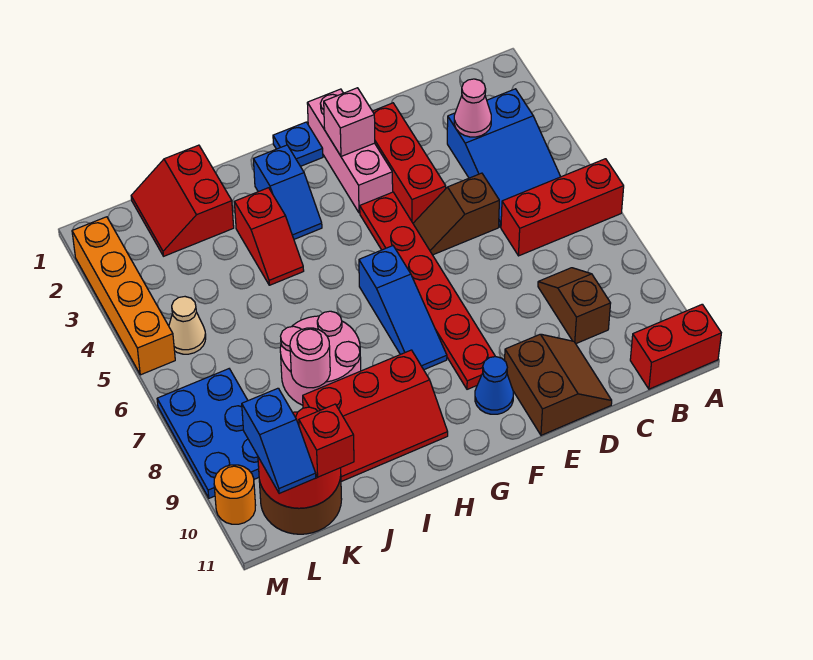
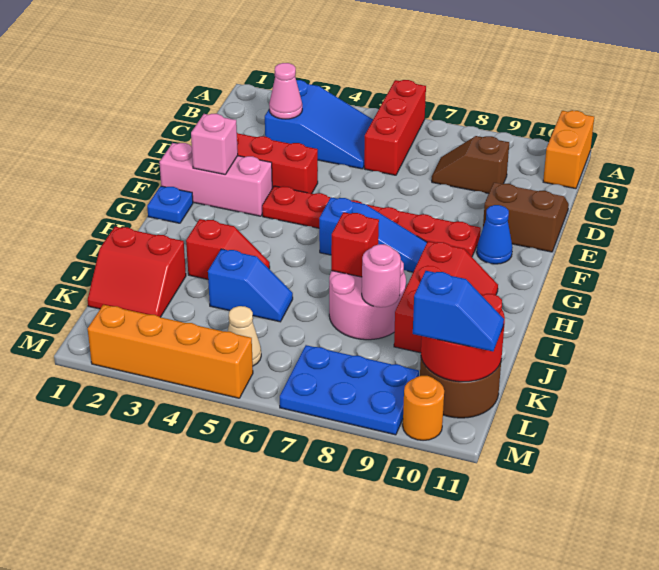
red brick A11:B11 level 1 -> orange brick A11:B11 level 1
brown slope D5:E5 level 1 top D -> none
blue slope H2:H3 level 1 top 2 -> blue slope J4:J5 level 1 top 4
red brick K11 level 3 -> red brick I7 level 2

